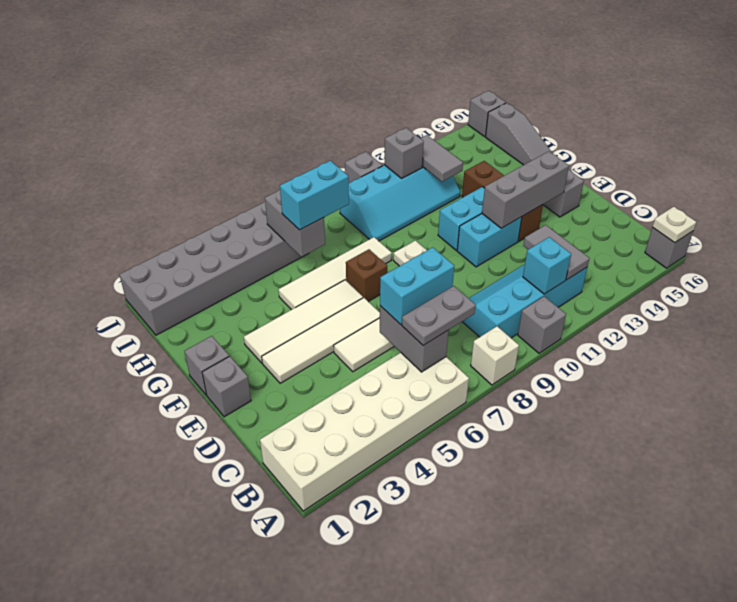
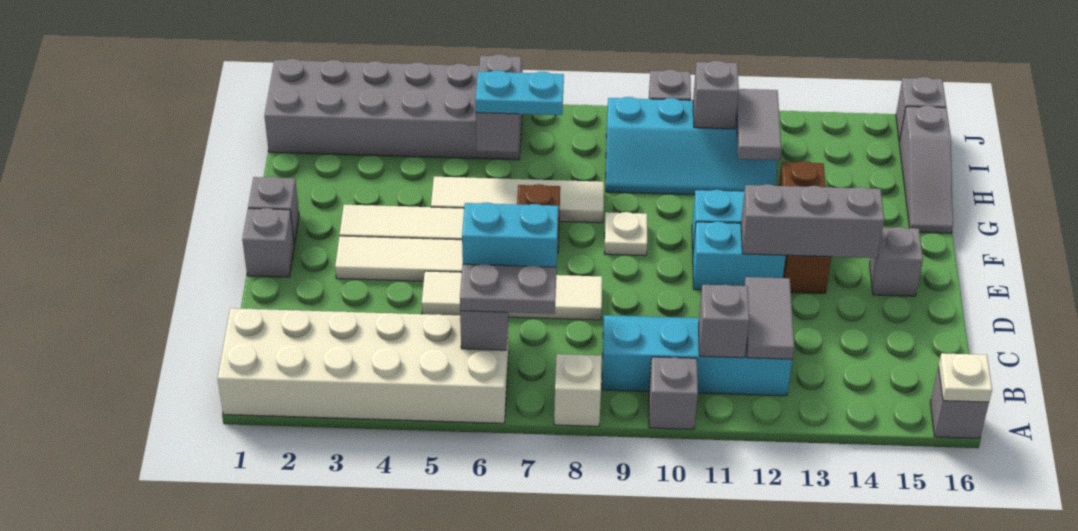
cyan brick B11 level 2 -> grey brick B11 level 2
cyan brick H6:H7 level 3 -> cyan plate H6:H7 level 3

